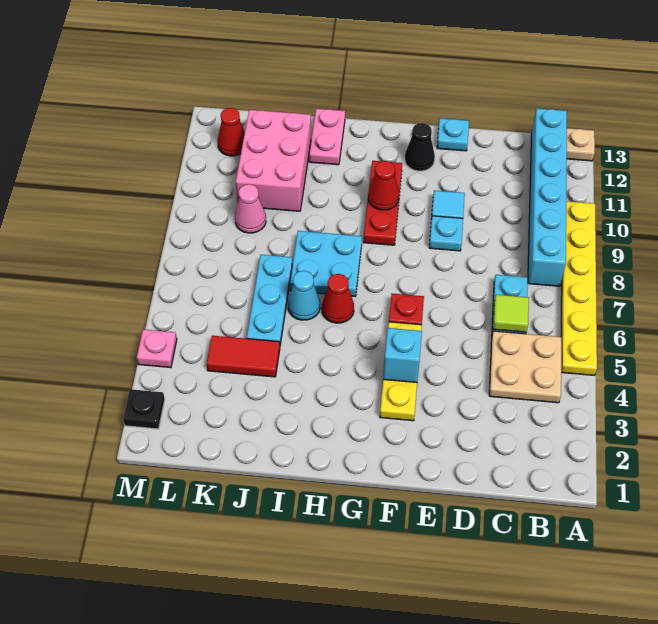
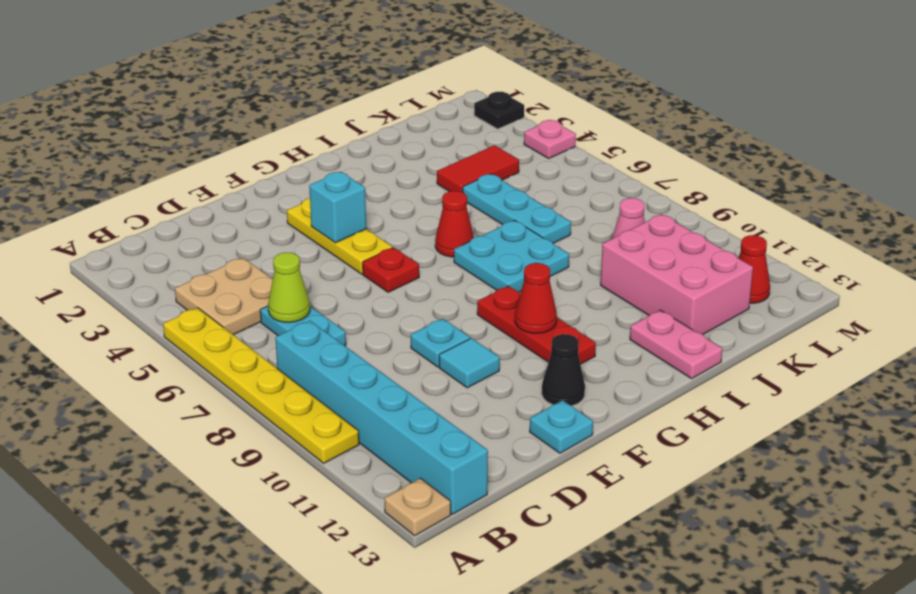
lime tile C6 level 2 -> lime cone C6 level 2
cyan cone I6 level 1 -> none

